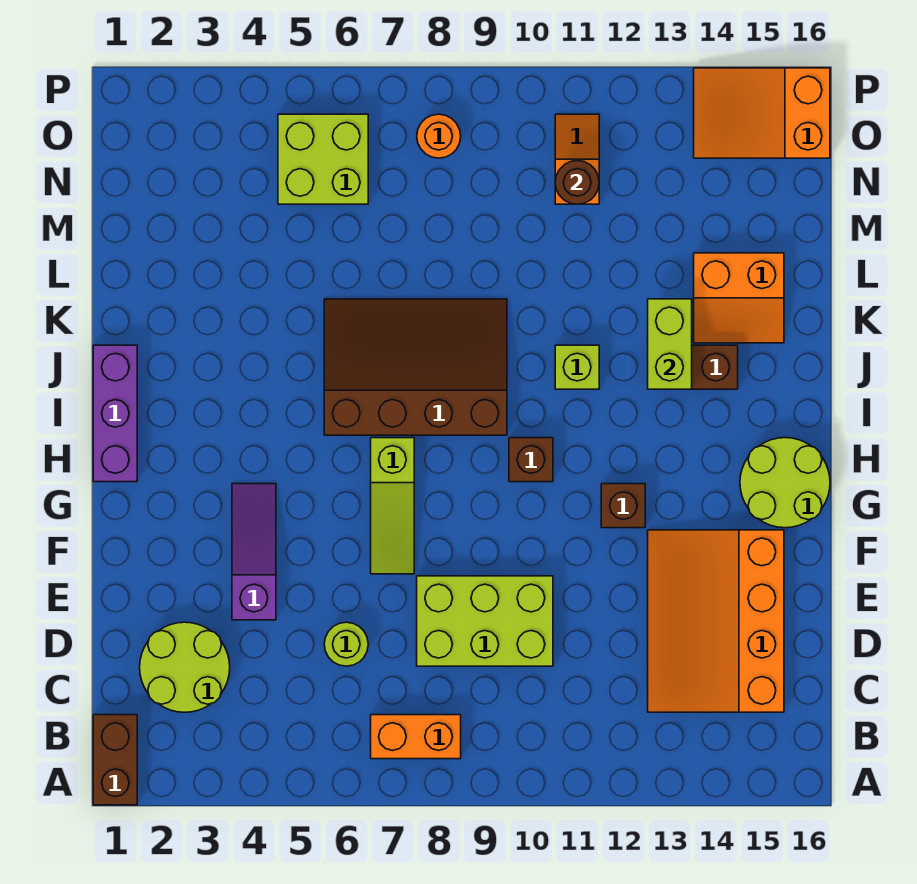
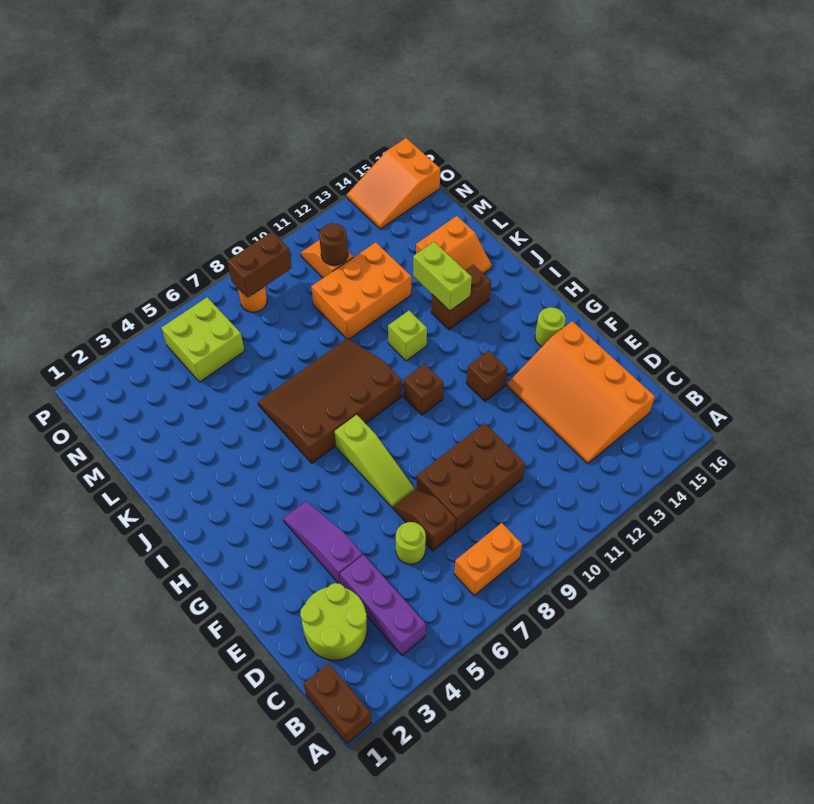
none -> brown slope D7:E7 level 1 top D
lime brick D8:E10 level 1 -> brown brick D8:E10 level 1
lime round brick G15:H16 level 1 -> lime round brick G15 level 1
purple brick H1:J1 level 1 -> purple brick B4:D4 level 1
none -> orange brick L10:M12 level 1
none -> brown brick O8:O9 level 2

